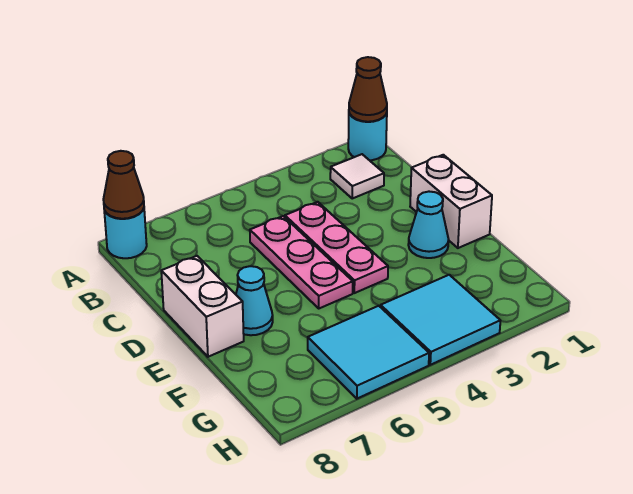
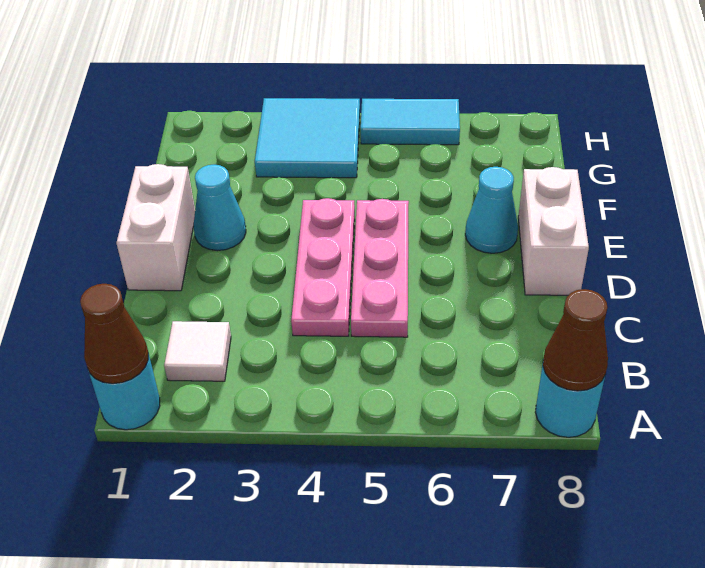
cyan tile G5:H6 level 1 -> cyan tile H5:H6 level 1

